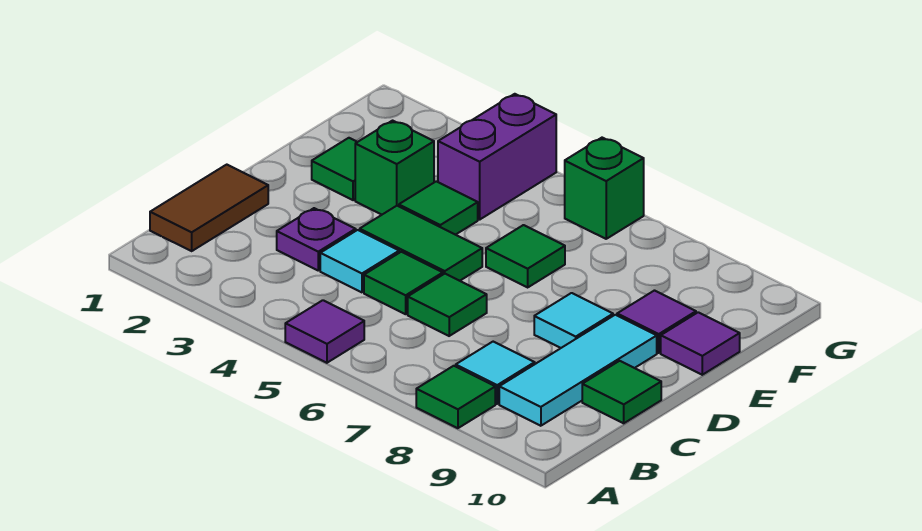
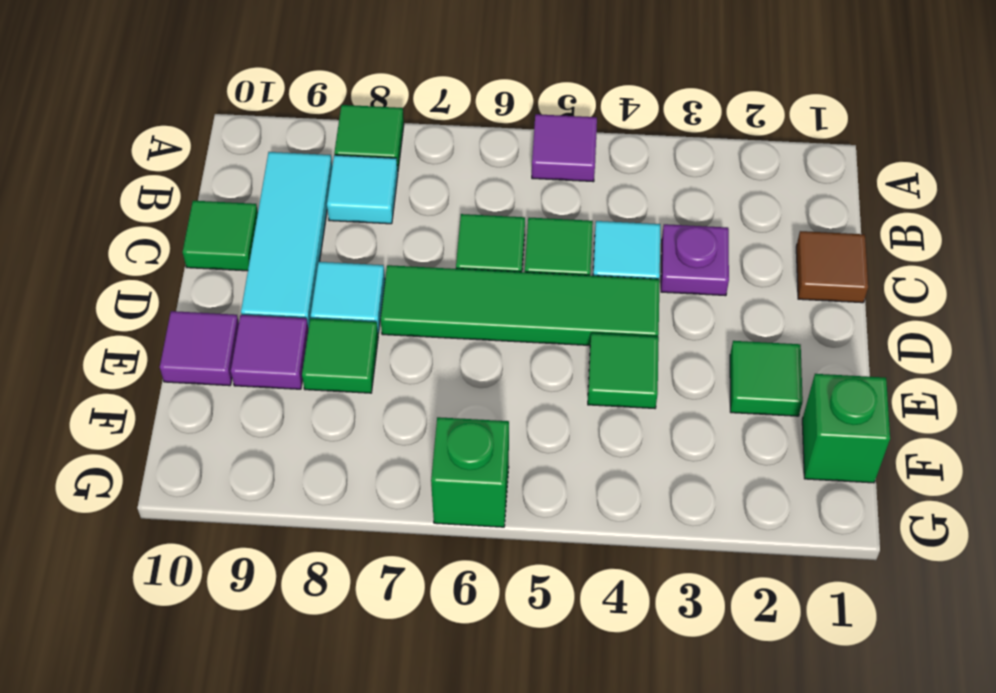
brown tile B1:C1 level 1 -> brown tile C1 level 1
green tile D4:D5 level 1 -> green tile D4:D7 level 1
green brick E3 level 1 -> green brick F1 level 1
green tile E6 level 1 -> green tile E8 level 1
purple brick F4:G4 level 1 -> none

